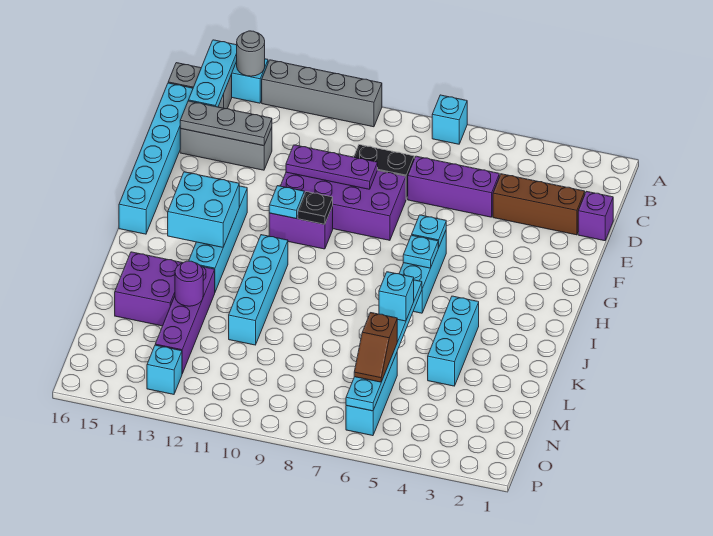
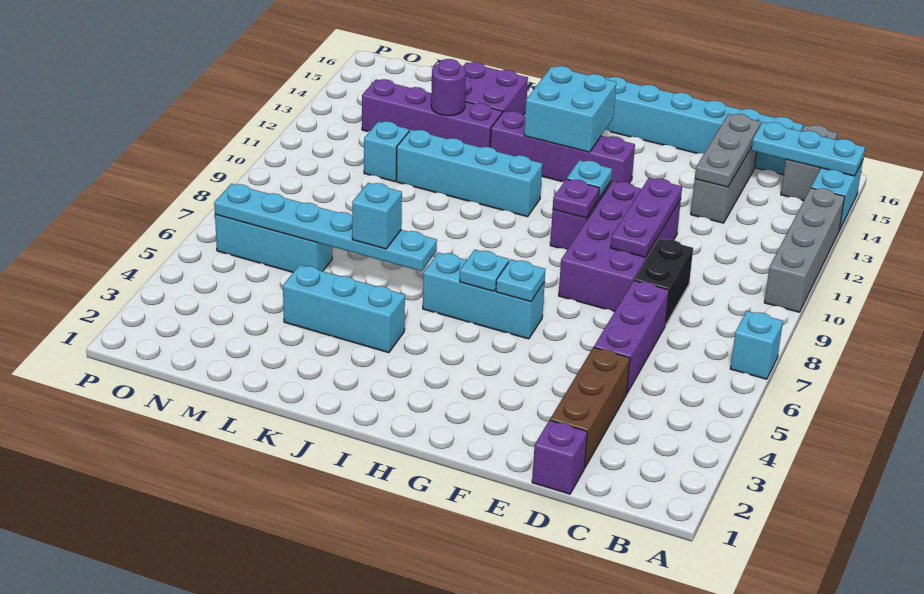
grey round brick A14 level 2 -> none
black plate G10 level 2 -> purple plate G10 level 2
cyan brick G13:J13 level 1 -> purple brick G13:J13 level 1
brown slope M6:N6 level 3 top M -> none
cyan brick O13 level 1 -> cyan brick M11 level 1

